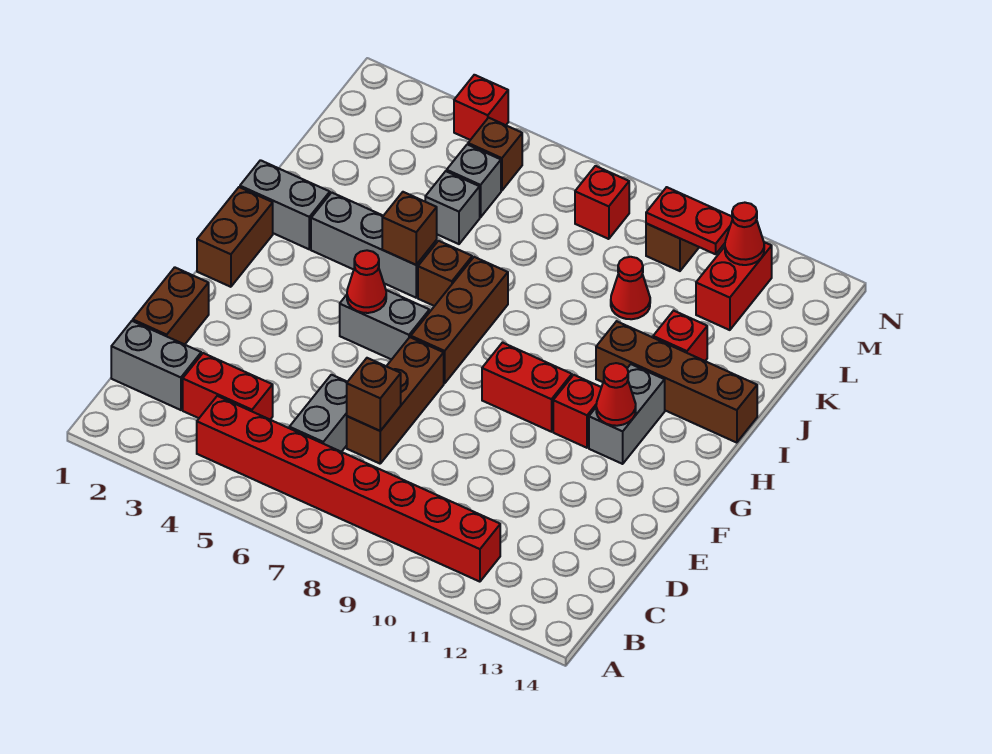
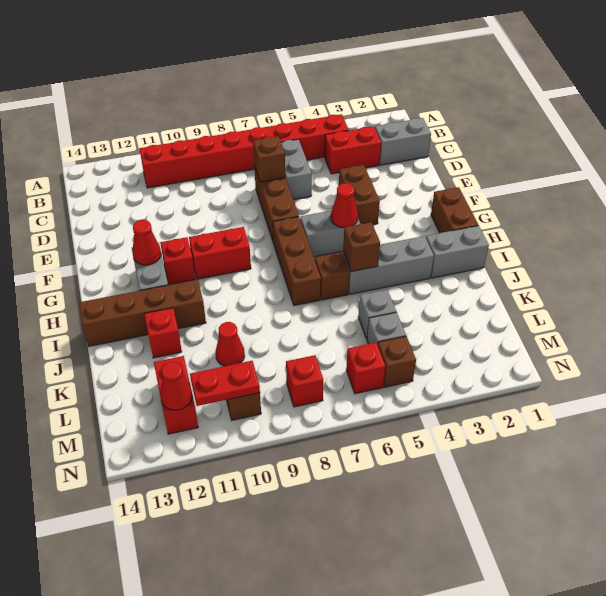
brown brick D1:E1 level 1 -> brown brick E4:F4 level 1
red brick N4 level 1 -> red brick M6 level 1

